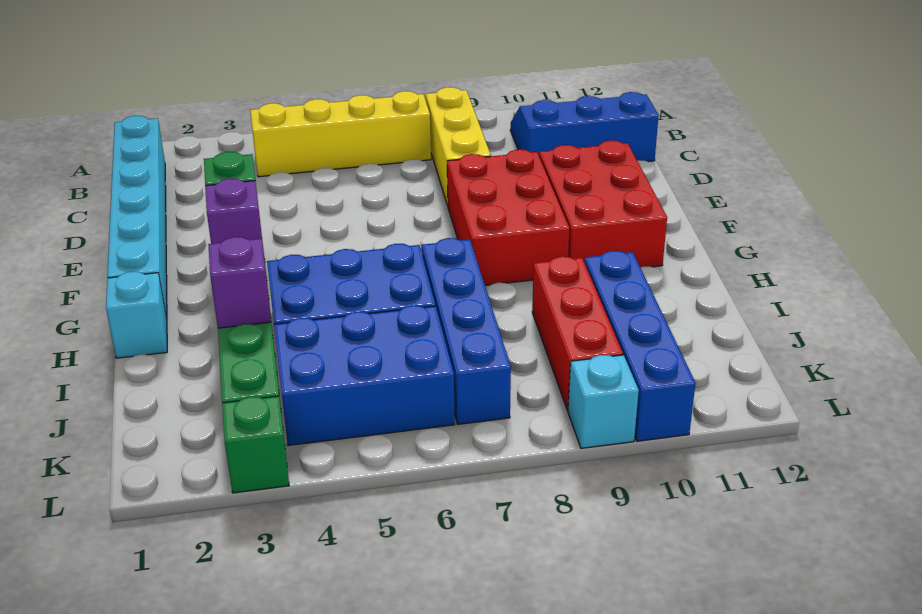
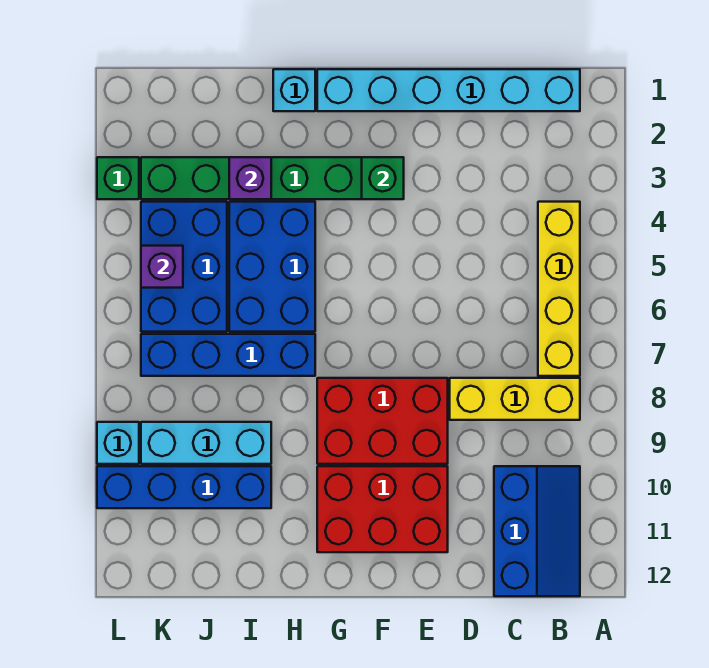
purple brick G3 level 2 -> purple brick K5 level 2
red brick I9:K9 level 1 -> cyan brick I9:K9 level 1

